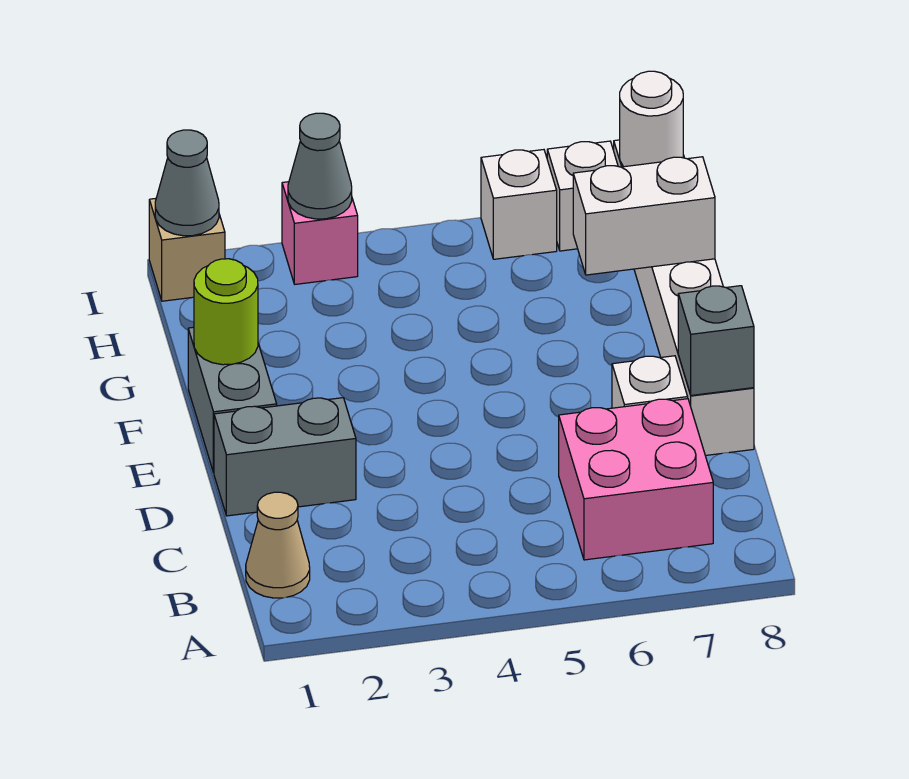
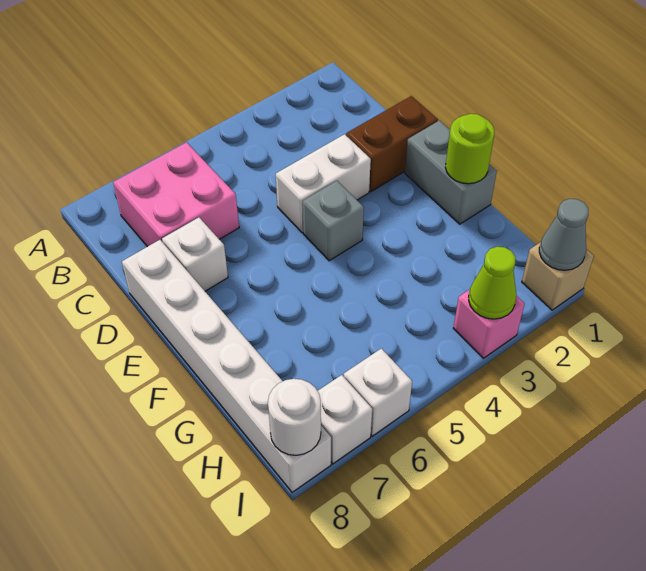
tan cone B1 level 1 -> none
grey brick D1:D2 level 1 -> brown brick D1:D2 level 1
grey brick D8 level 2 -> grey brick E4 level 1
white brick G7:G8 level 2 -> white brick D3:D4 level 1
grey cone I3 level 2 -> lime cone I3 level 2

